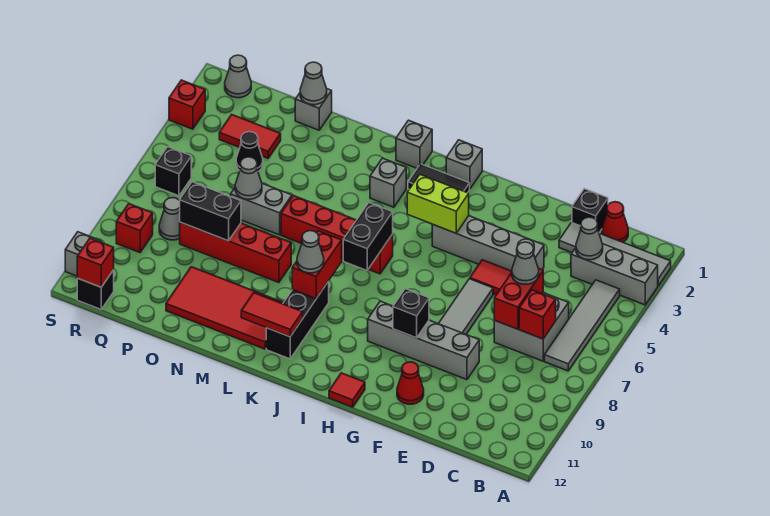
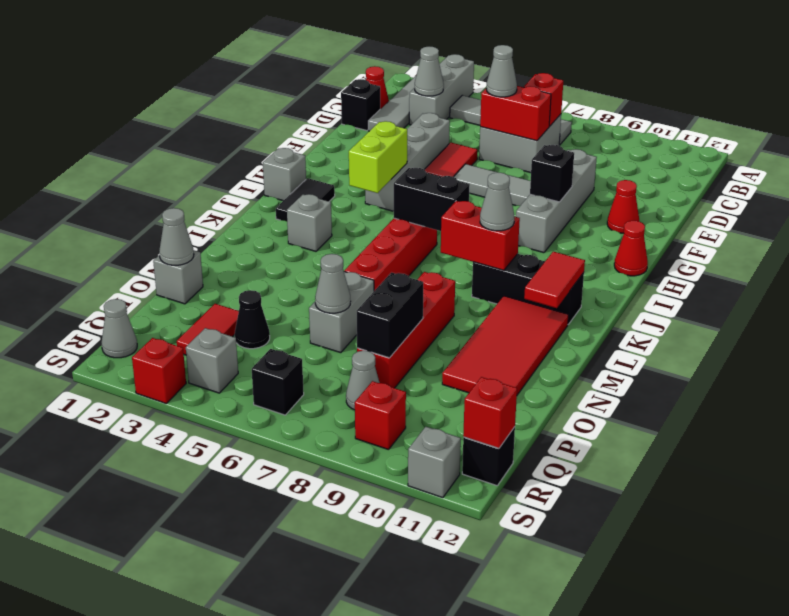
red tile H12 level 1 -> red cone H12 level 1
grey brick K1 level 1 -> grey brick R4 level 1

